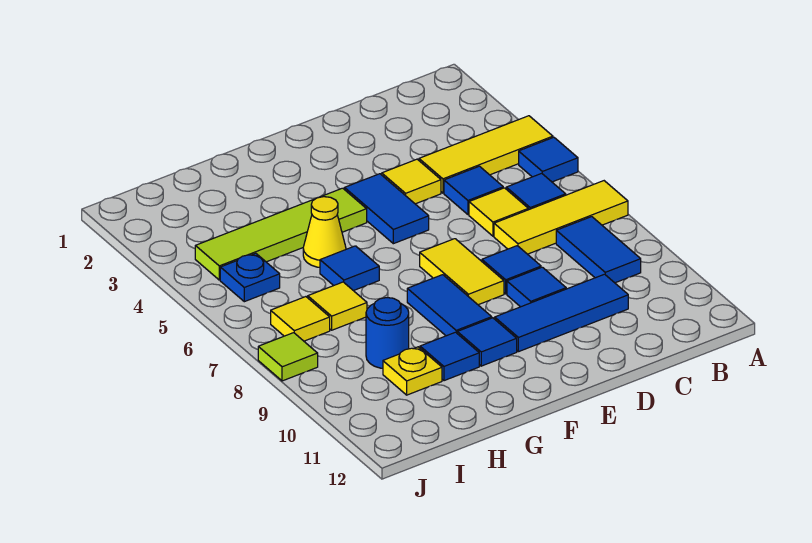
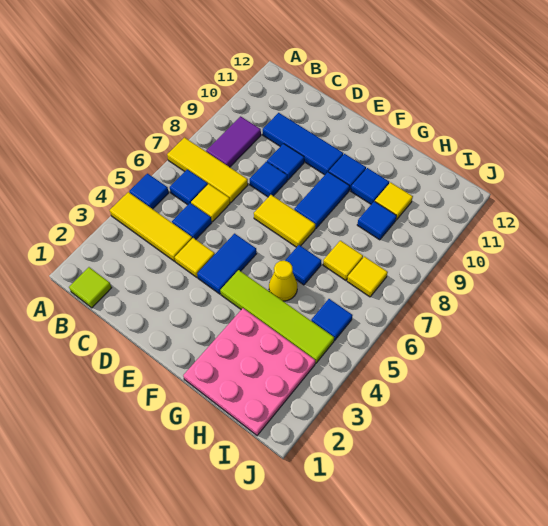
blue tile B8:B9 level 1 -> purple tile B8:B9 level 1
yellow tile E7:E8 level 1 -> yellow tile E7:F7 level 1
none -> pink plate G1:I3 level 1
blue round brick H9 level 1 -> blue tile H9 level 1
yellow plate H10 level 1 -> yellow tile H10 level 1
blue plate I5 level 1 -> blue tile I5 level 1
lime tile J8 level 1 -> lime tile B1 level 1

